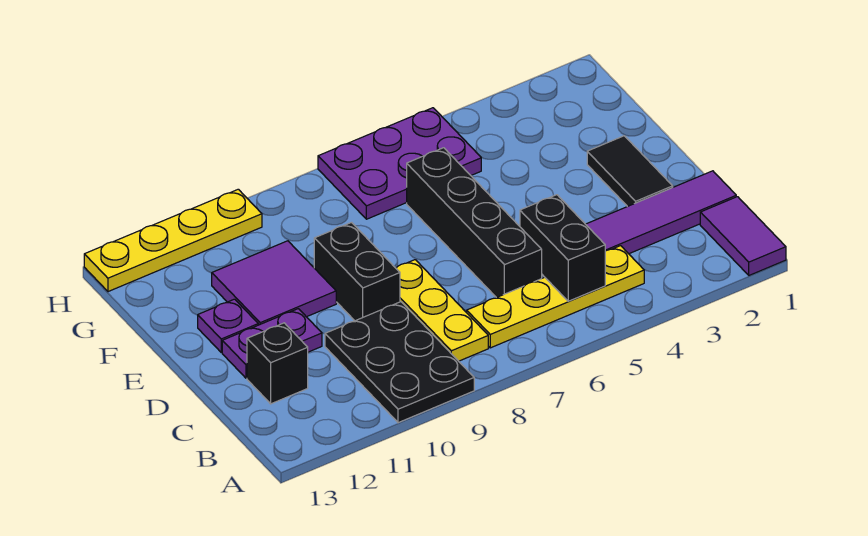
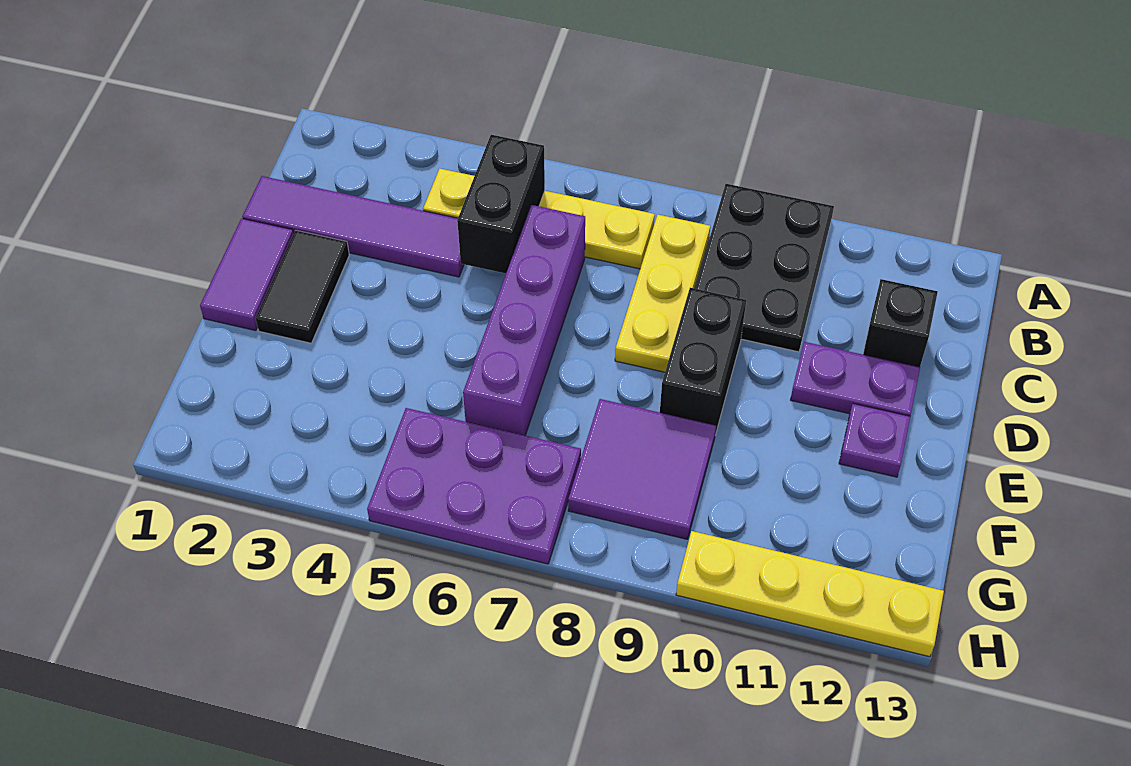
purple tile A1:B1 level 1 -> purple tile D1:E1 level 1
black brick C6:F6 level 1 -> purple brick C6:F6 level 1
purple tile E10:F11 level 1 -> purple tile F8:G9 level 1

